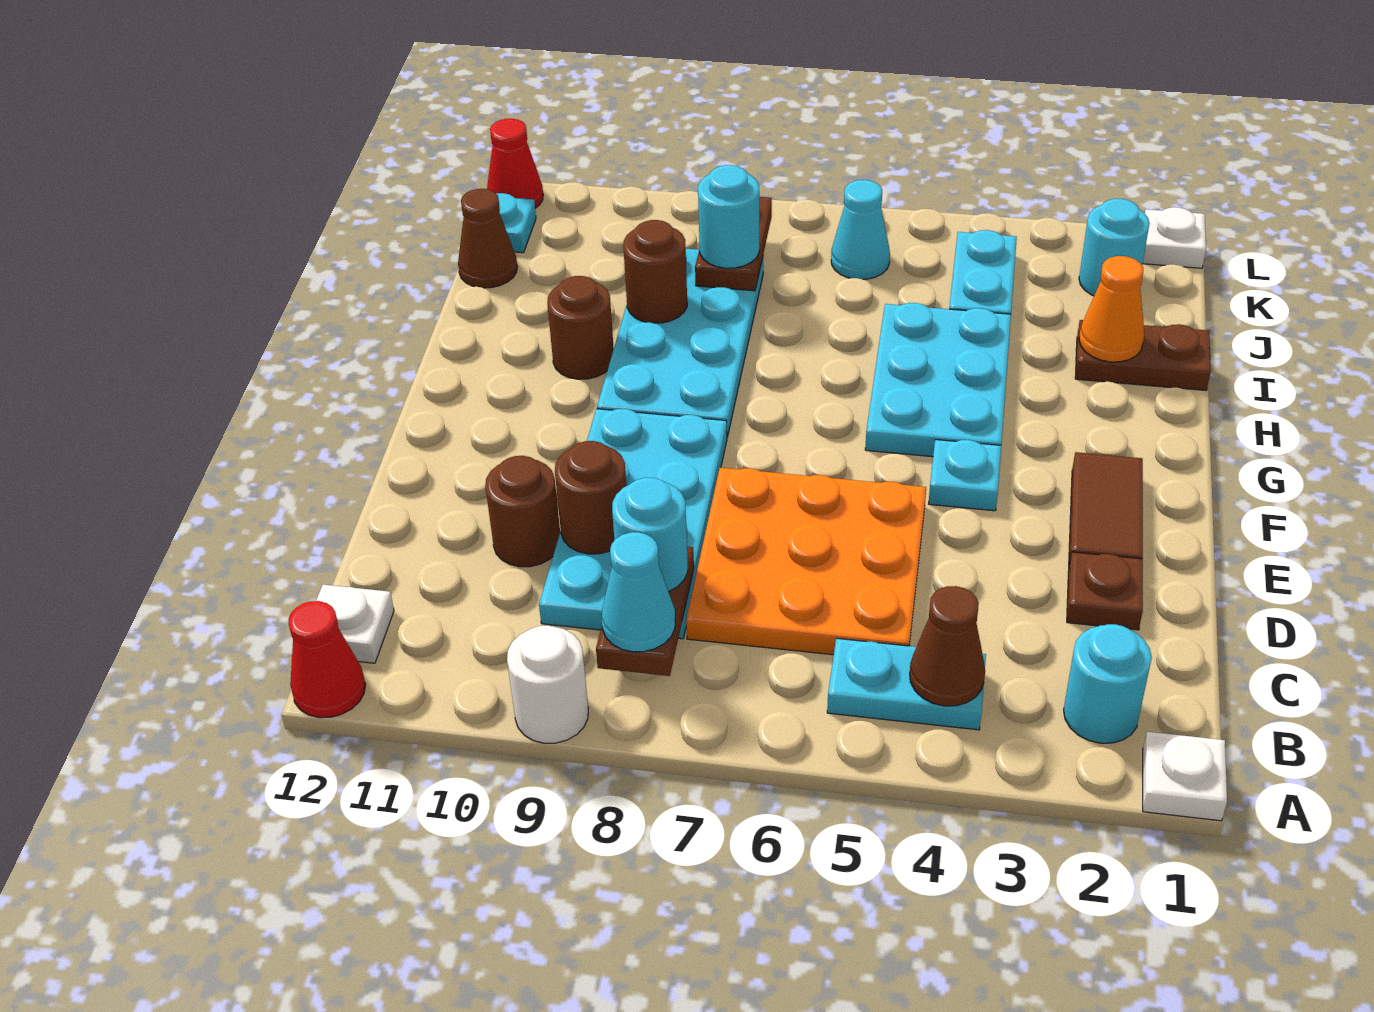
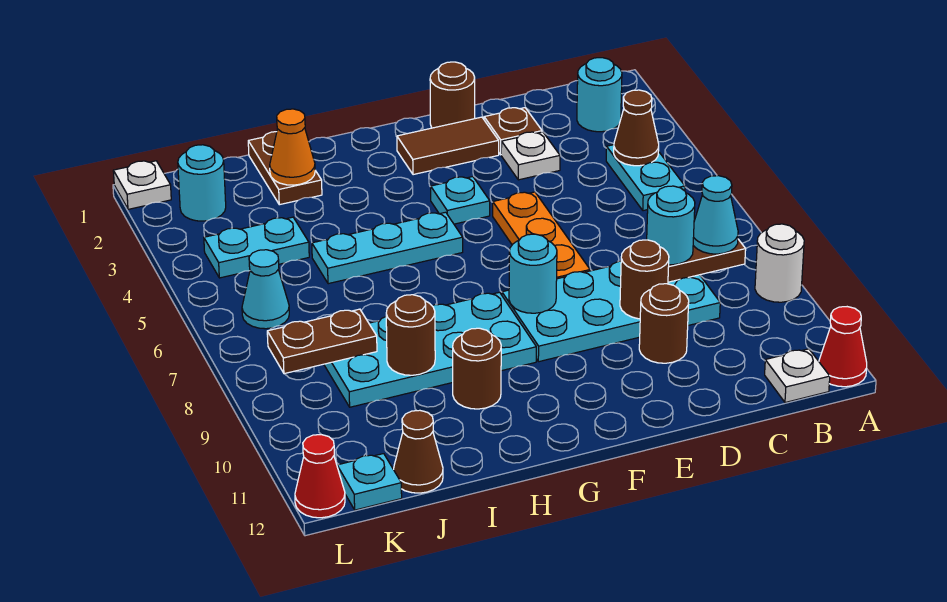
white plate A1 level 1 -> white plate D3 level 1
orange plate C5:E7 level 1 -> orange plate E5:E7 level 1
none -> brown round brick E1 level 1
cyan plate G4:I5 level 1 -> cyan plate G5:I5 level 1
cyan round brick J8 level 3 -> cyan round brick F8 level 2

